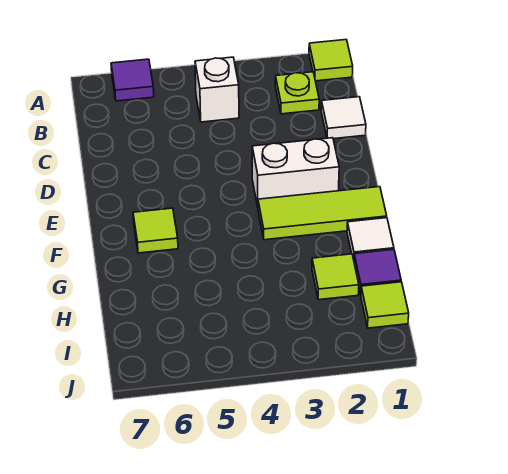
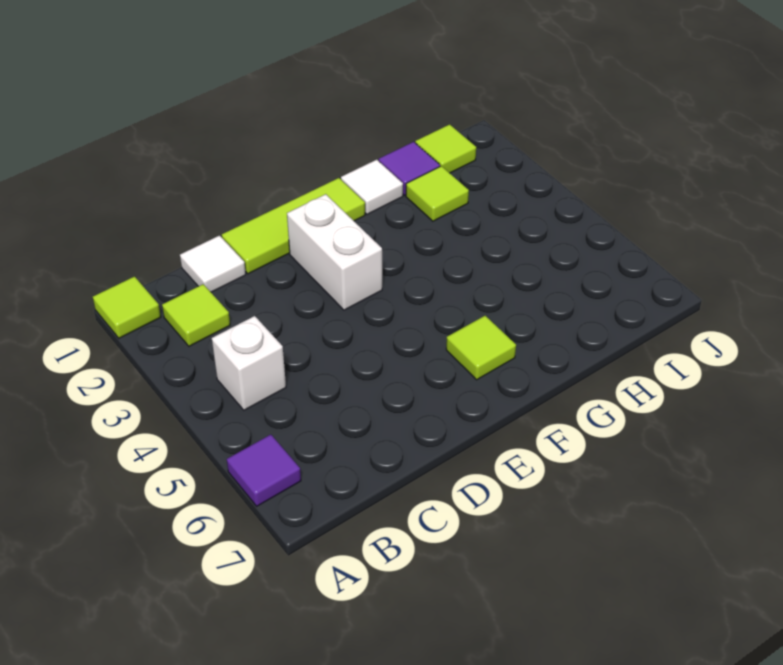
lime plate B2 level 1 -> lime tile B2 level 1
lime tile F1:F3 level 1 -> lime tile D1:F1 level 1

